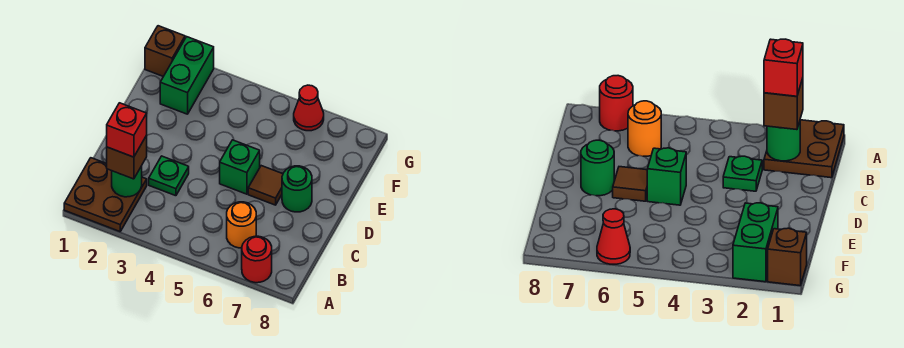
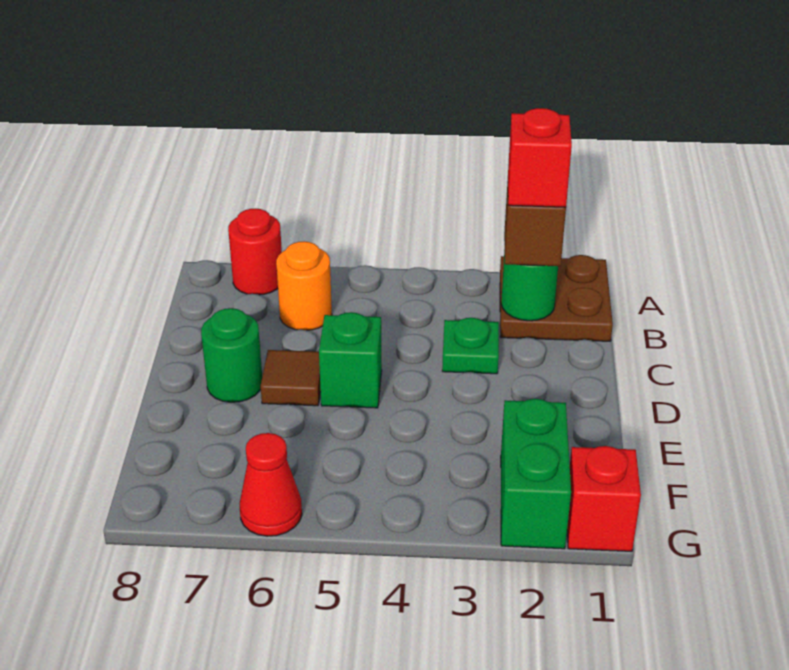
brown brick G1 level 1 -> red brick G1 level 1

